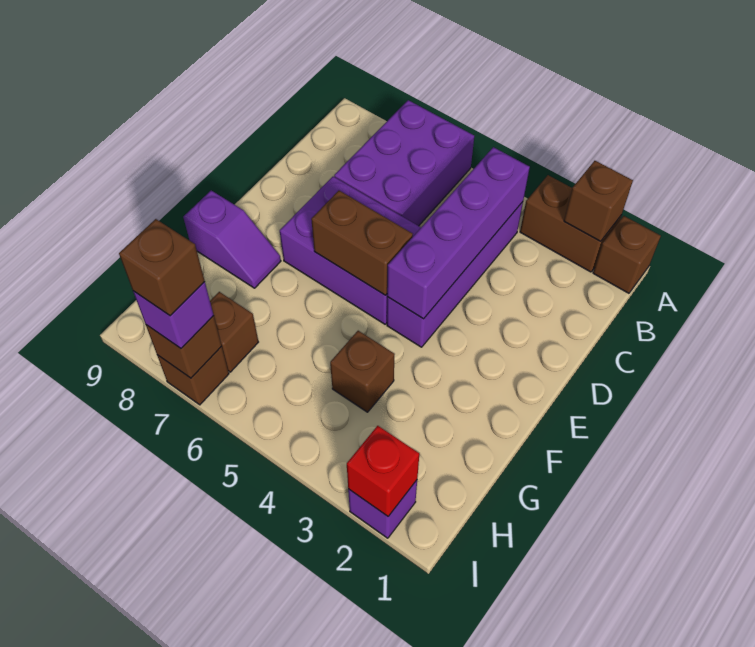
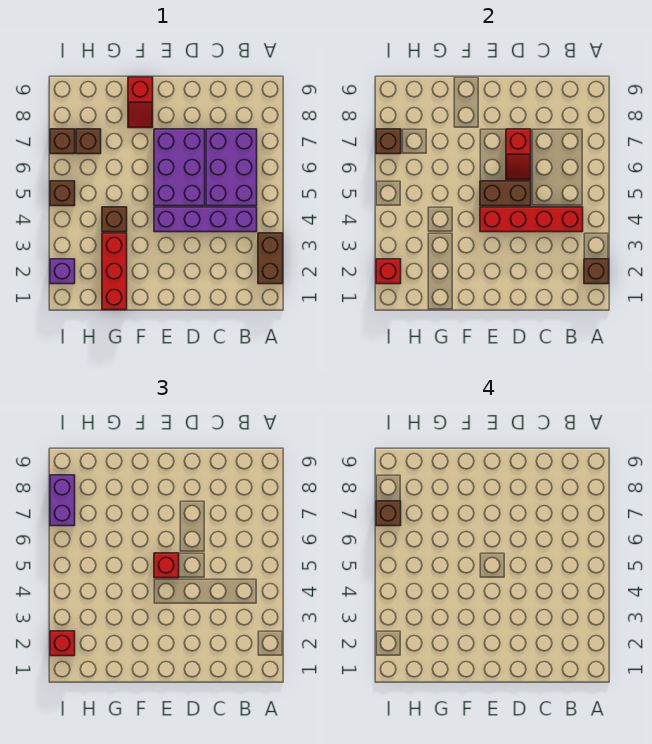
brown brick A1 level 1 -> brown brick I5 level 1
purple brick A6:C7 level 1 -> purple brick B5:C7 level 1
purple brick B4:E4 level 2 -> red brick B4:E4 level 2
none -> red slope D6:D7 level 2 top 7
brown brick E5:E6 level 2 -> brown brick D5:E5 level 2
none -> red brick E5 level 3
purple slope F8:F9 level 1 top 9 -> red slope F8:F9 level 1 top 9
none -> red brick G1:G3 level 1
none -> red brick I2 level 3
purple brick I7 level 3 -> purple brick I7:I8 level 3

